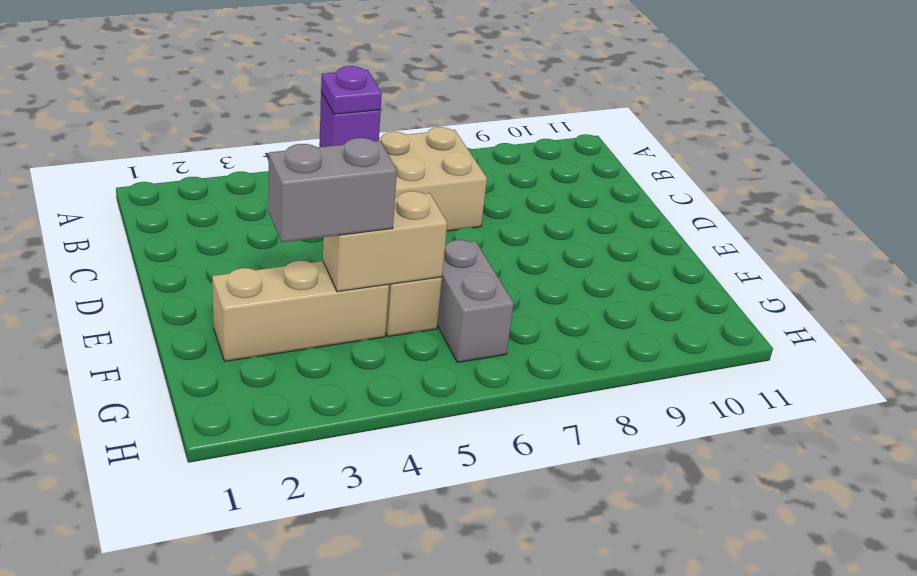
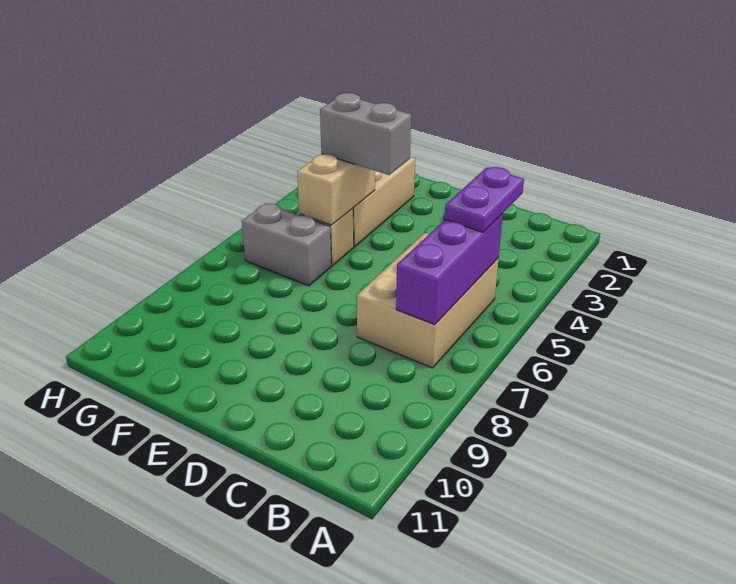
purple brick B5 level 2 -> purple brick B5:B7 level 2
purple plate B5 level 3 -> purple plate B4:B5 level 3
grey brick F3:F4 level 3 -> grey brick E4:F4 level 3

